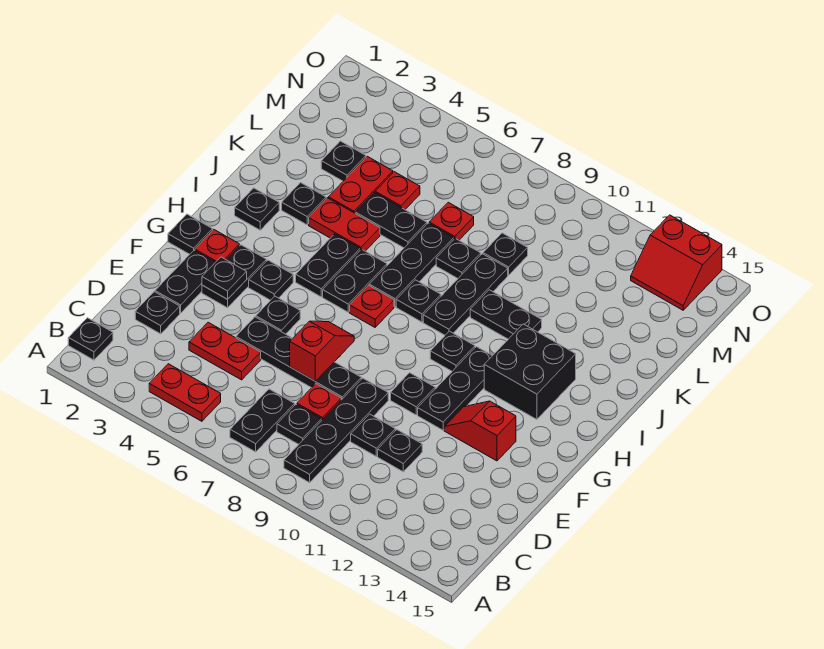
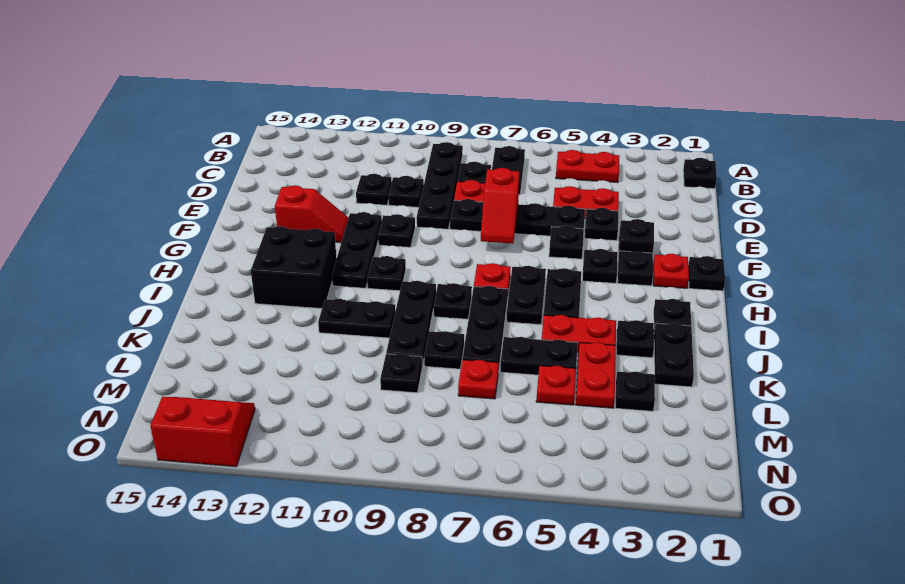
black plate D2 level 1 -> black plate E4 level 1
black plate E2:F2 level 1 -> black plate J2:K2 level 1

